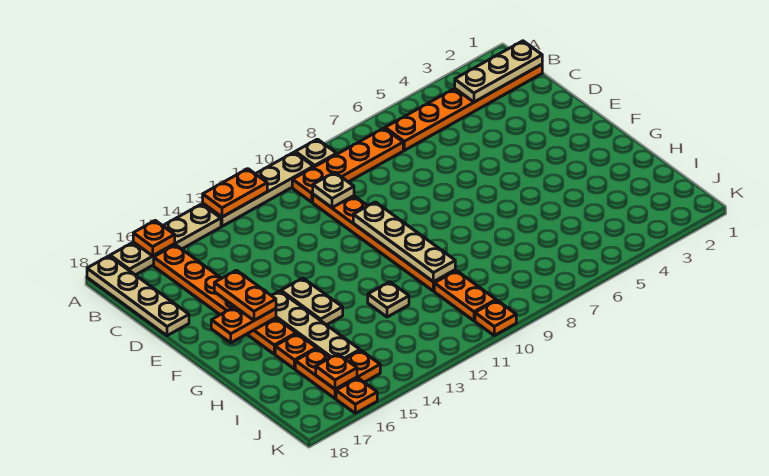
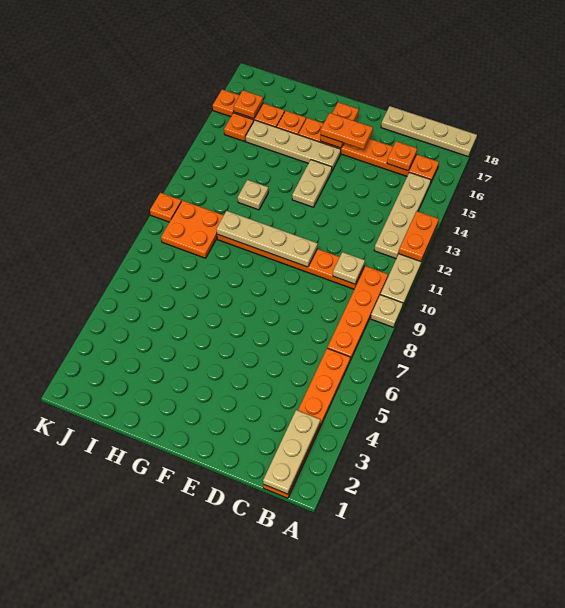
tan plate A14:A17 level 1 -> tan plate B12:B15 level 1
orange plate A16 level 2 -> orange plate C16 level 2
tan plate F14:G14 level 1 -> tan plate F13:F14 level 1
orange plate I10:J10 level 1 -> orange plate I9:J10 level 1

